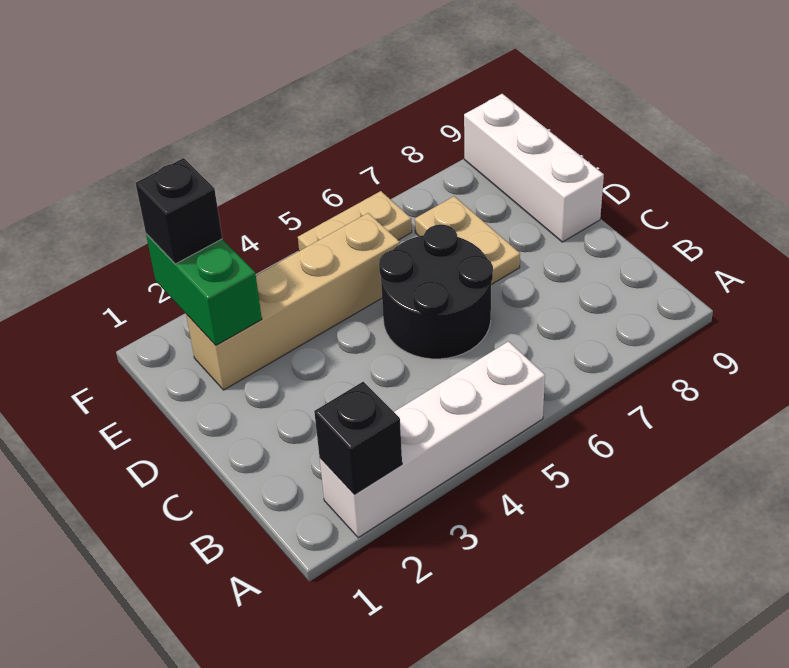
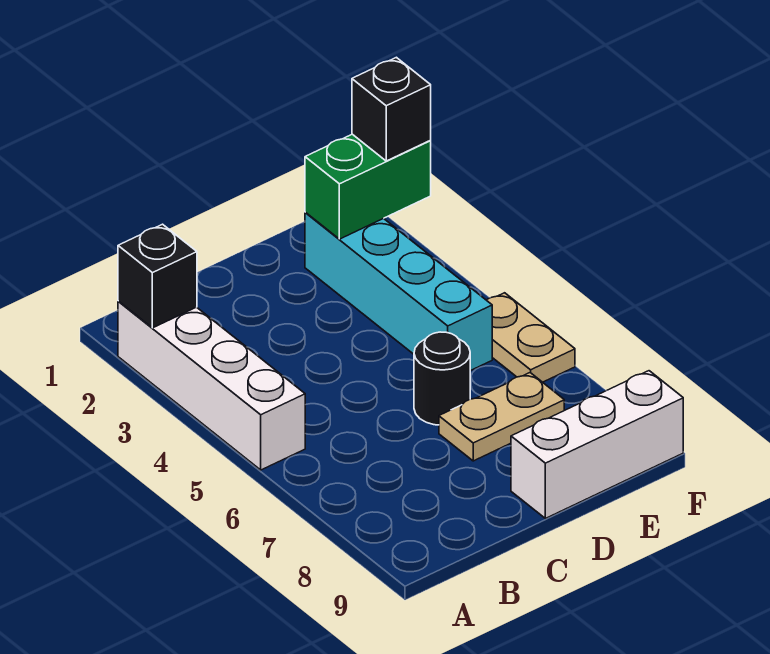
black round brick C5:D6 level 1 -> black round brick D6 level 1
tan brick E2:E5 level 1 -> cyan brick E2:E5 level 1

